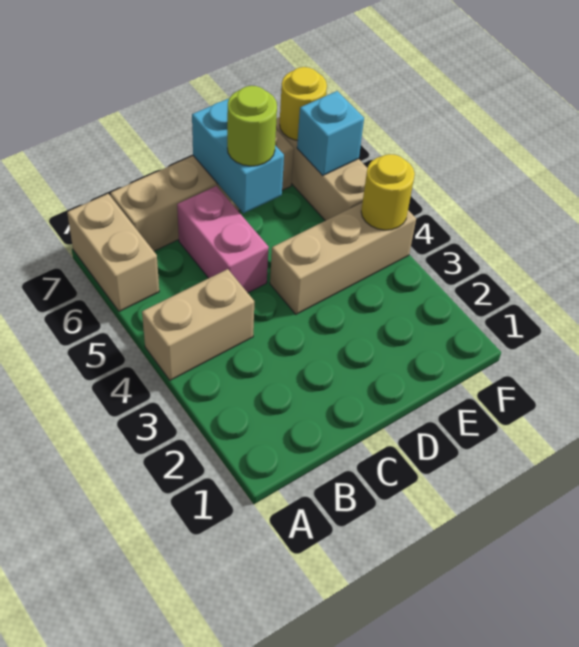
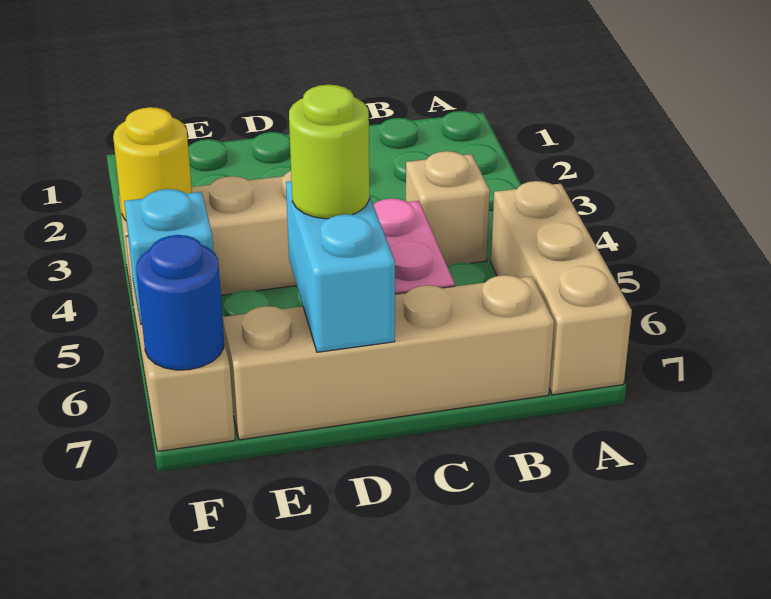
tan brick A4:B4 level 1 -> tan brick B4 level 1
tan brick A6:A7 level 1 -> tan brick A5:A7 level 1
yellow round brick F7 level 2 -> blue round brick F7 level 2

